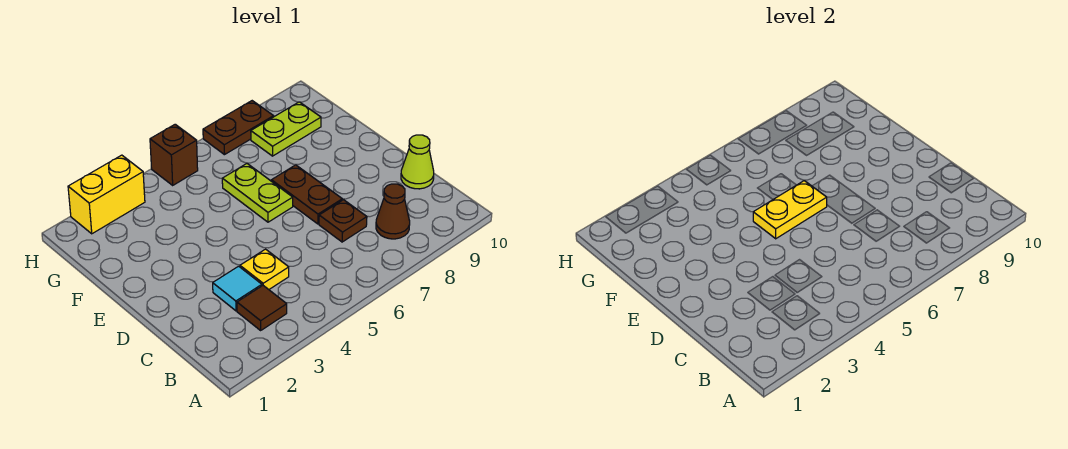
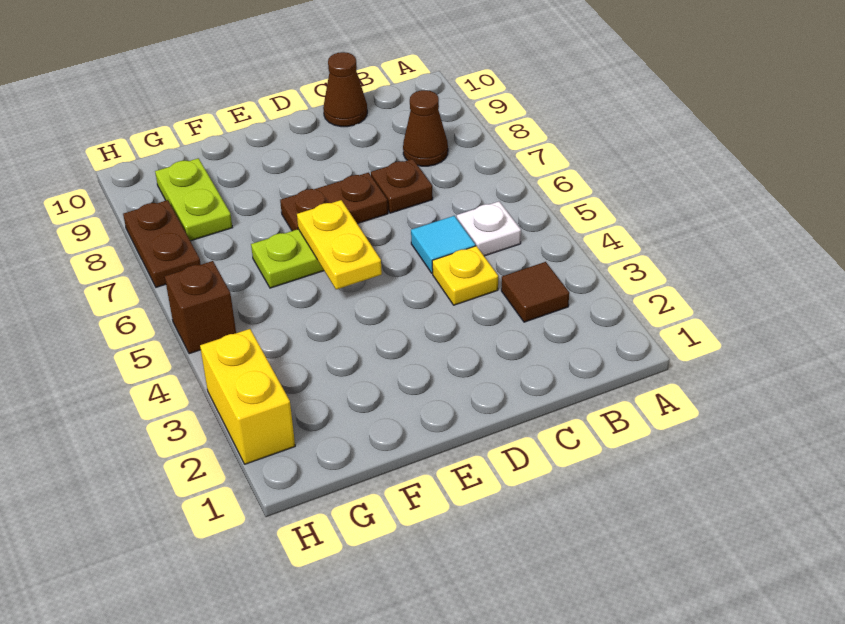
none -> white plate B5 level 1
cyan tile C3 level 1 -> cyan tile C5 level 1
lime cone C10 level 1 -> brown cone C10 level 1

